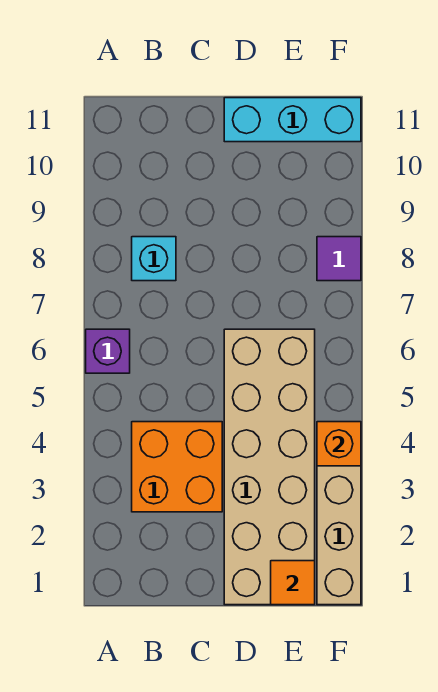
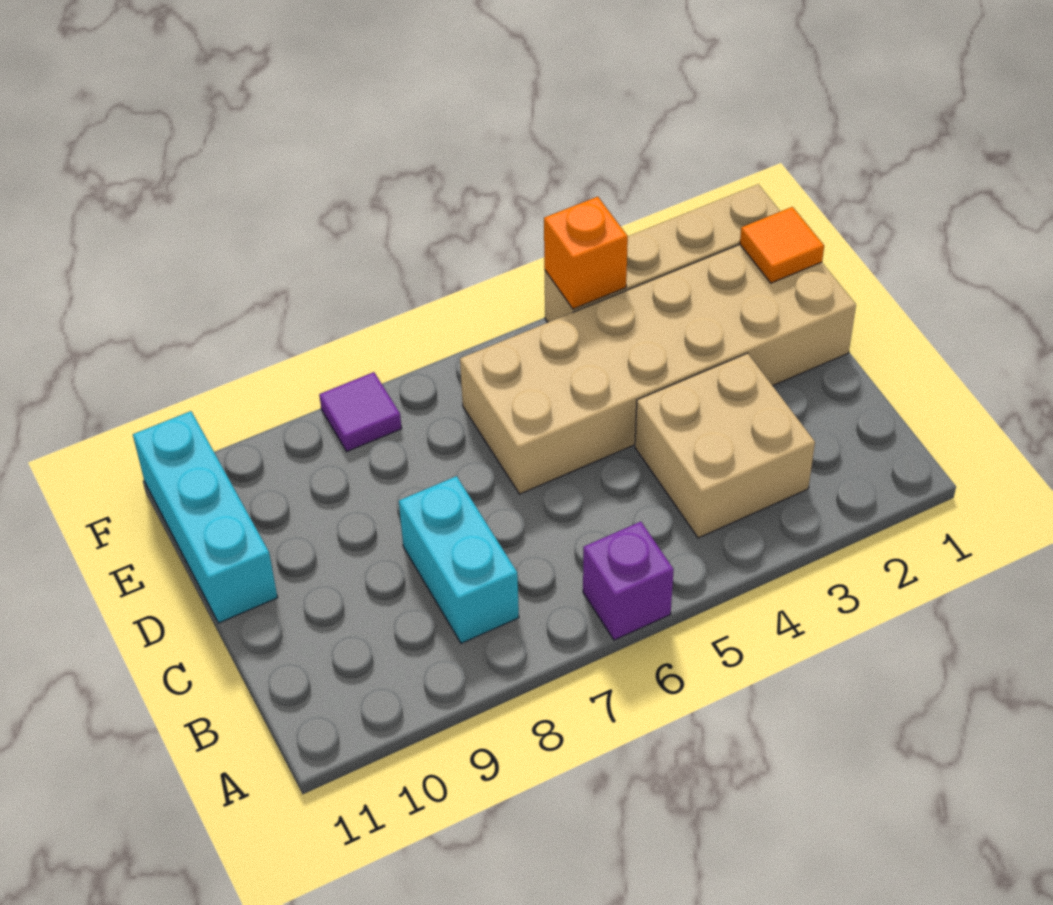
orange brick B3:C4 level 1 -> tan brick B3:C4 level 1
cyan brick B8 level 1 -> cyan brick B8:C8 level 1

